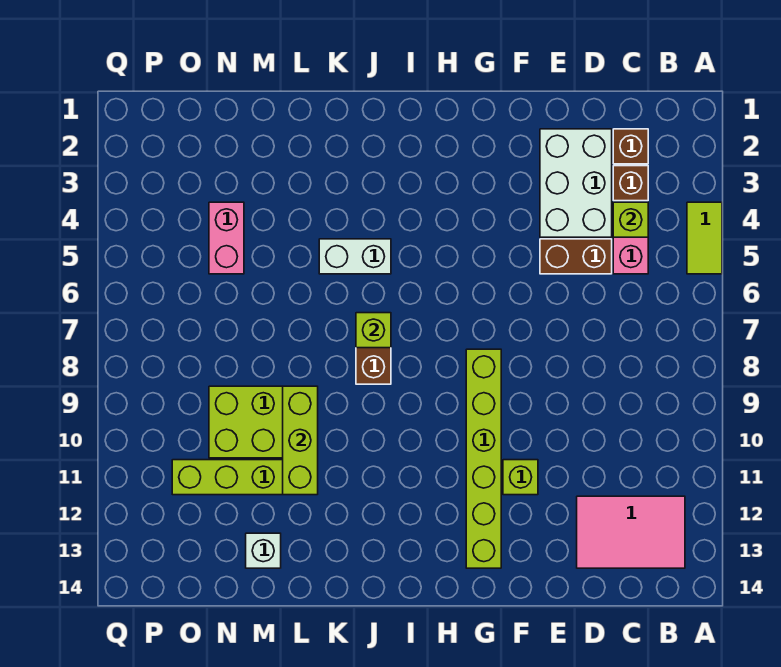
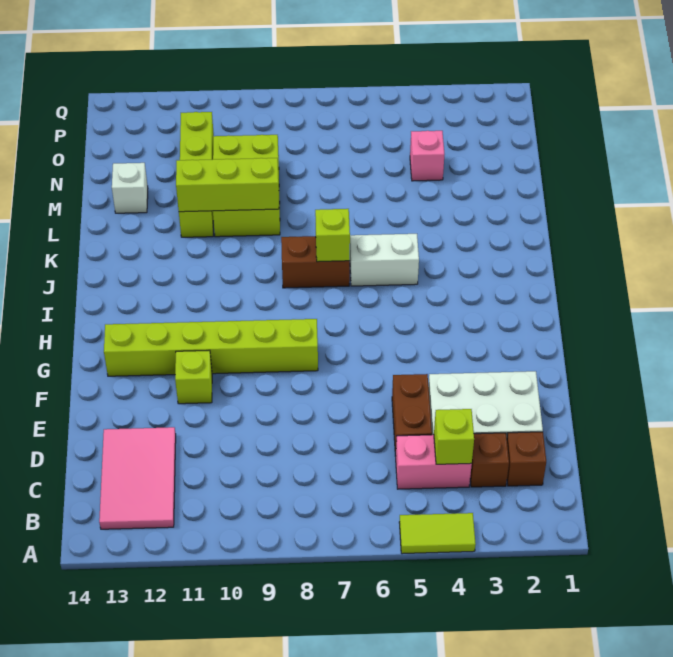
white brick J5:K5 level 1 -> white brick J5:J6 level 1
pink brick N4:N5 level 1 -> pink brick N4 level 1

